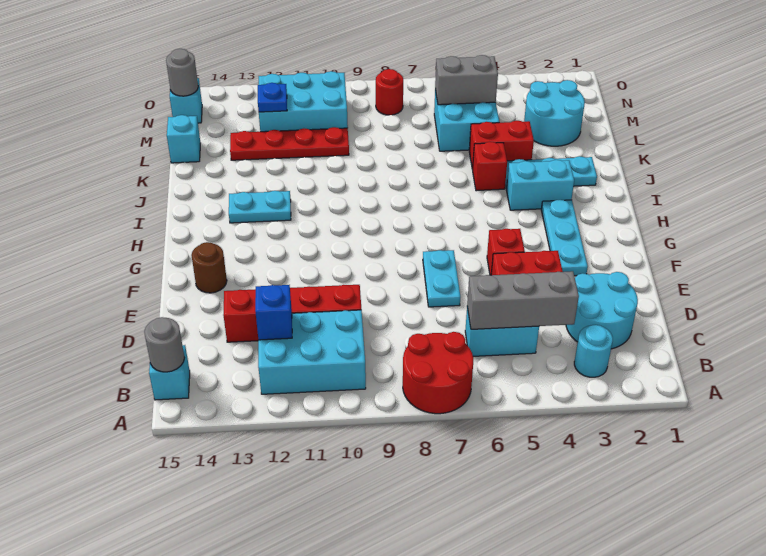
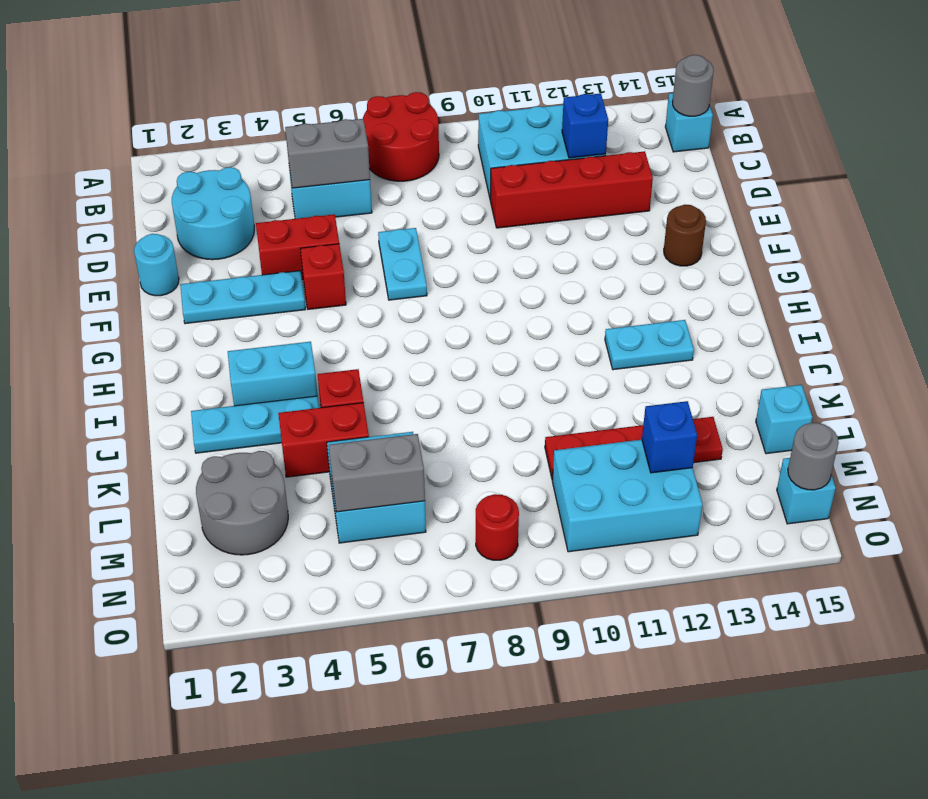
cyan round brick B3 level 1 -> cyan round brick E1 level 1
grey brick C4:C6 level 2 -> grey brick C5:C6 level 2
cyan plate F3:H3 level 1 -> cyan plate F2:F4 level 1
cyan round brick L2:M3 level 1 -> grey round brick L2:M3 level 1
blue plate M12 level 2 -> blue brick M12 level 2

